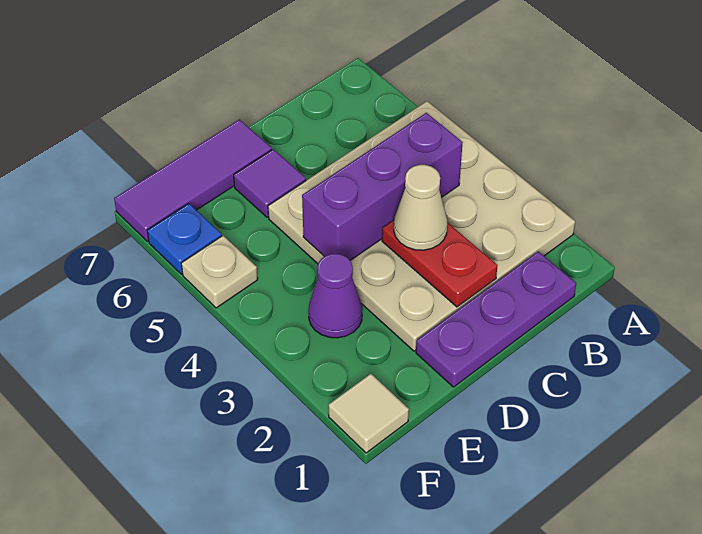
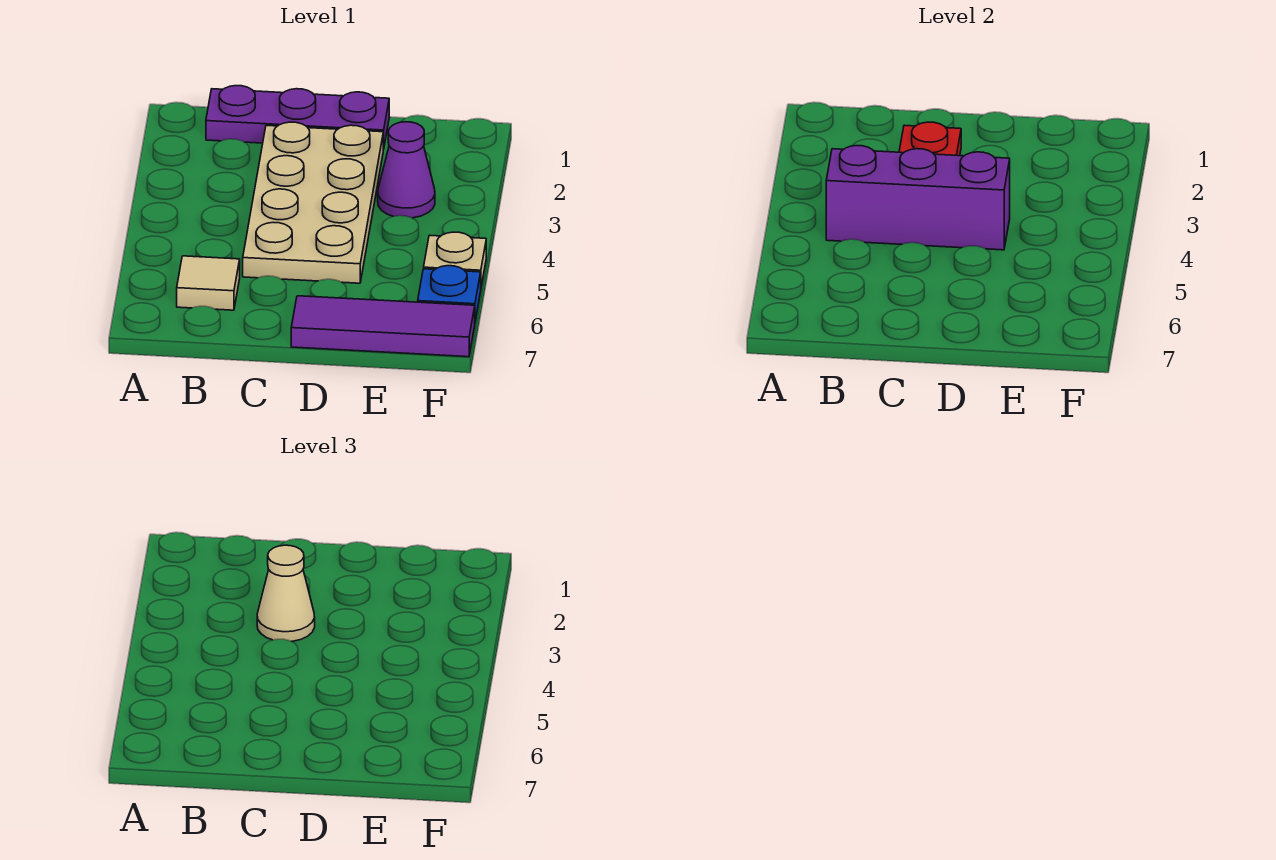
tan plate A2:D5 level 1 -> tan plate C2:D5 level 1
purple tile D6 level 1 -> none
tan tile F1 level 1 -> tan tile B6 level 1

